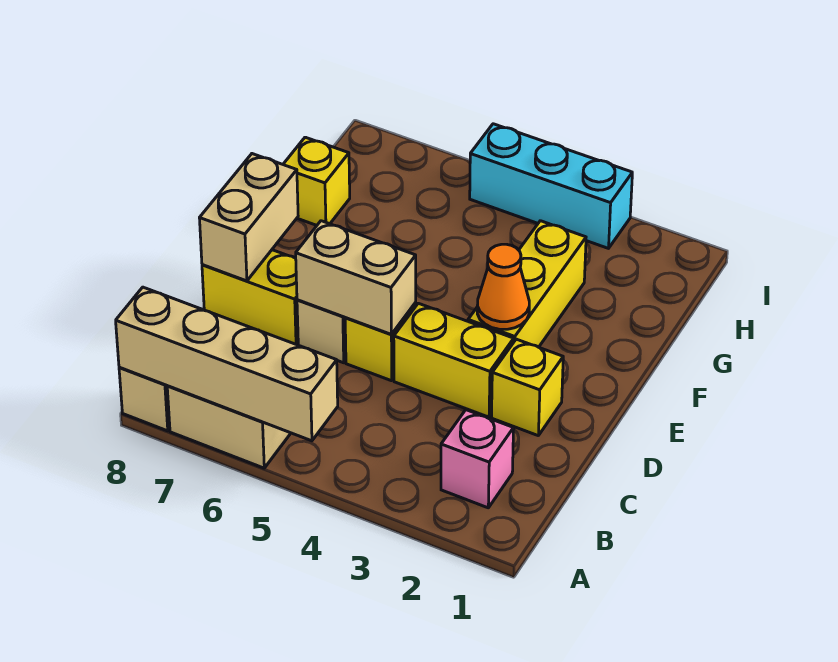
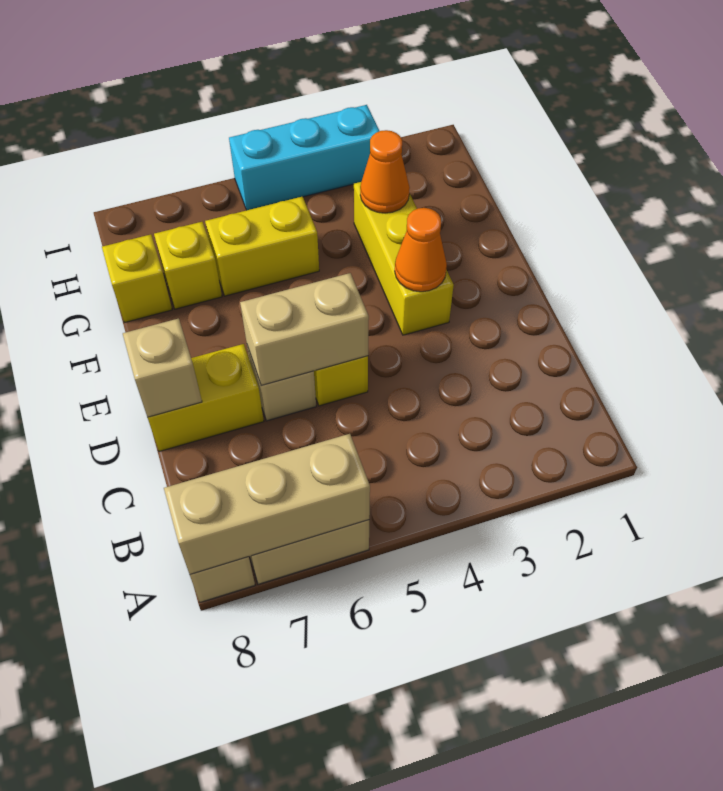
tan brick A5:A8 level 2 -> tan brick A6:A8 level 2
pink brick B2 level 1 -> none
yellow brick D2 level 1 -> yellow brick G7 level 1
yellow brick D3:D4 level 1 -> yellow brick G5:G6 level 1
tan brick D8:E8 level 2 -> tan brick D8 level 2
none -> orange cone G3 level 2

